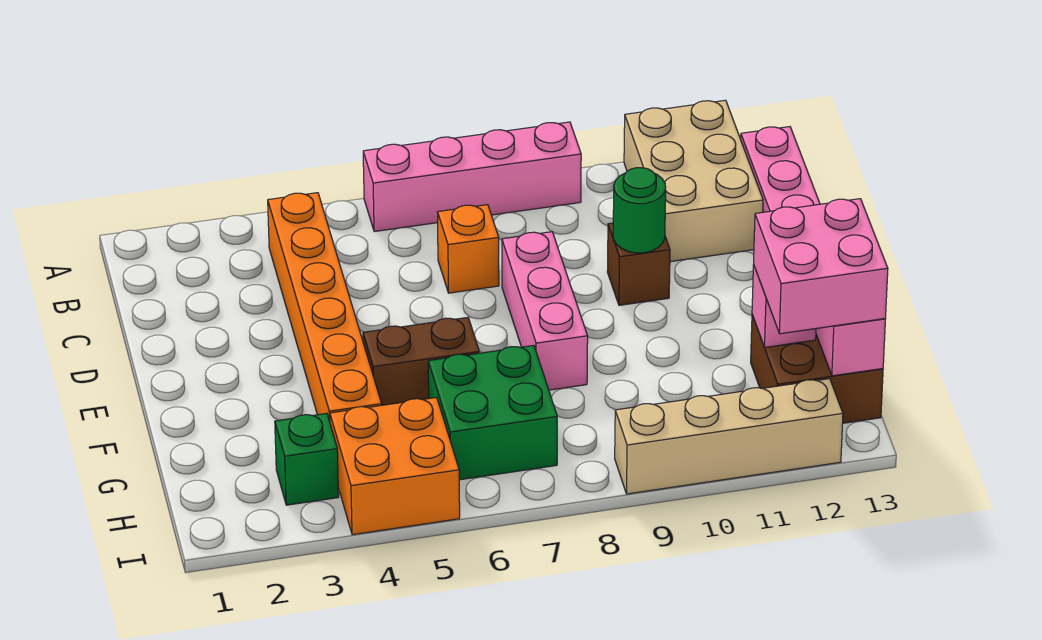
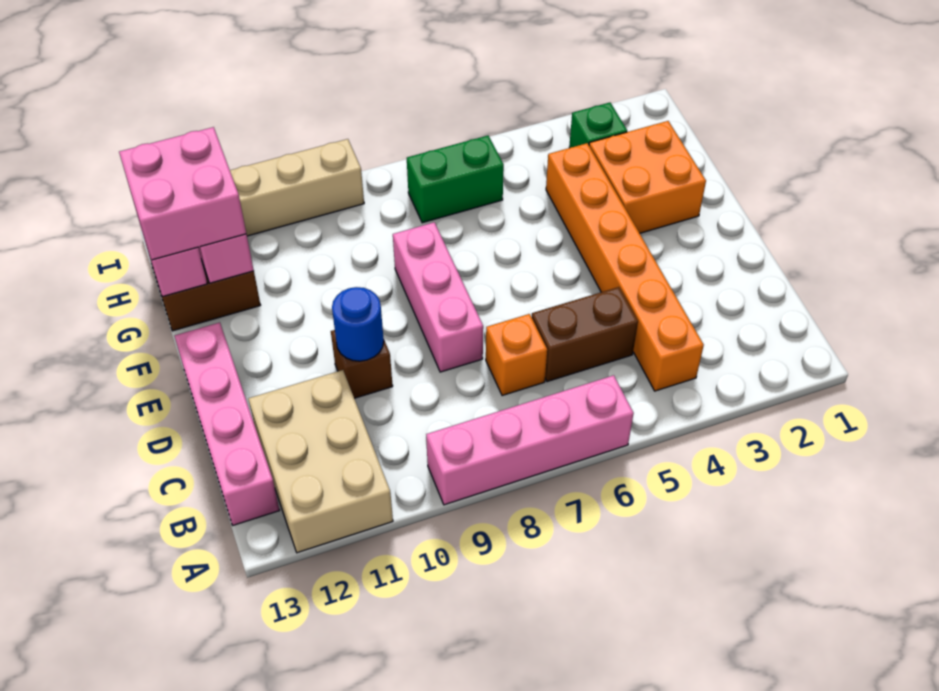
green round brick D10 level 2 -> blue round brick D10 level 2
brown brick F5:F6 level 1 -> brown brick C5:C6 level 1
green brick G6:H7 level 1 -> green brick H6:H7 level 1
orange brick H4:I5 level 1 -> orange brick F2:G3 level 1

